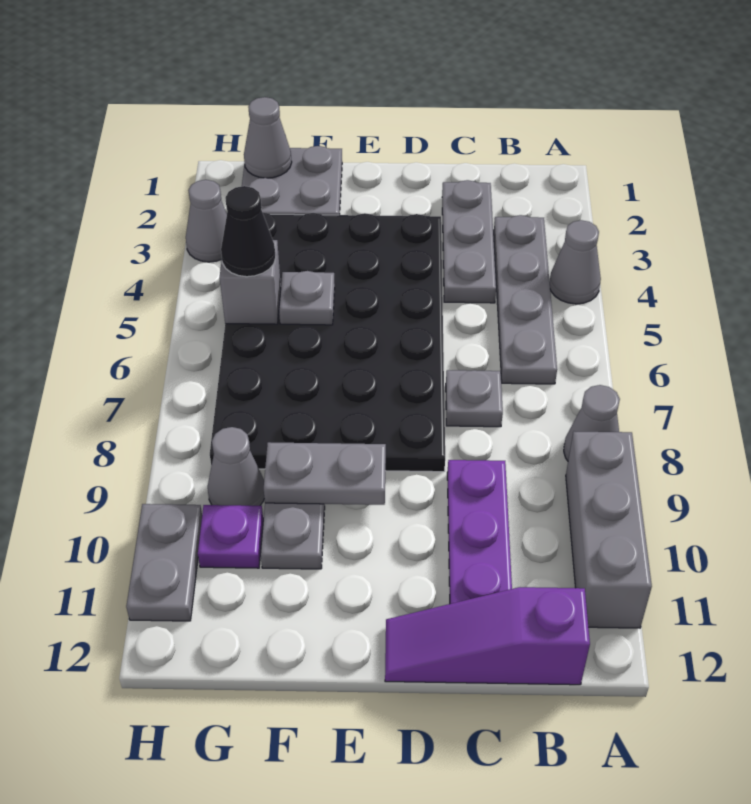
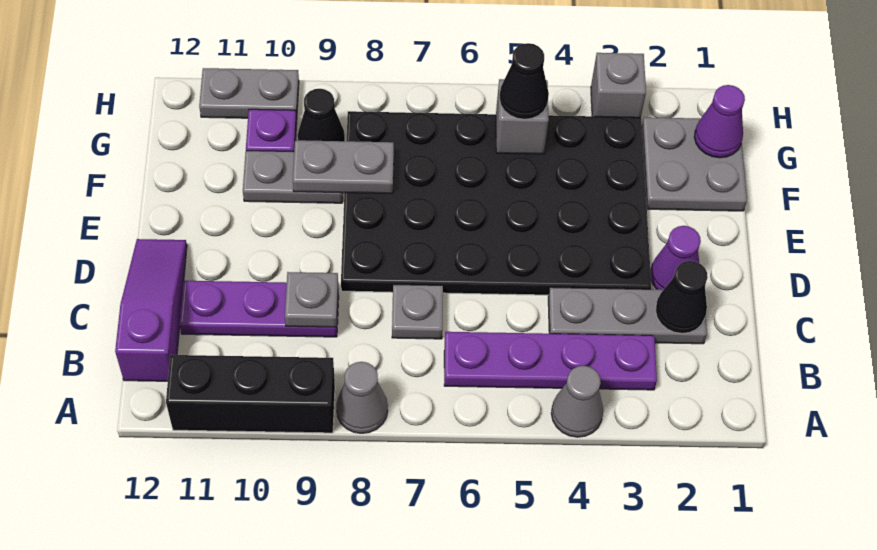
grey brick A9:A11 level 1 -> black brick A9:A11 level 1
grey plate B3:B6 level 1 -> purple plate B3:B6 level 1
none -> black cone C2 level 2
none -> purple cone D2 level 1
grey plate E9:F9 level 2 -> grey plate F8:F9 level 2
grey plate F5 level 2 -> grey plate C9 level 2
grey cone G1 level 2 -> purple cone G1 level 2
grey cone G9 level 1 -> black cone G9 level 1
grey cone H3 level 1 -> grey brick H3 level 1

